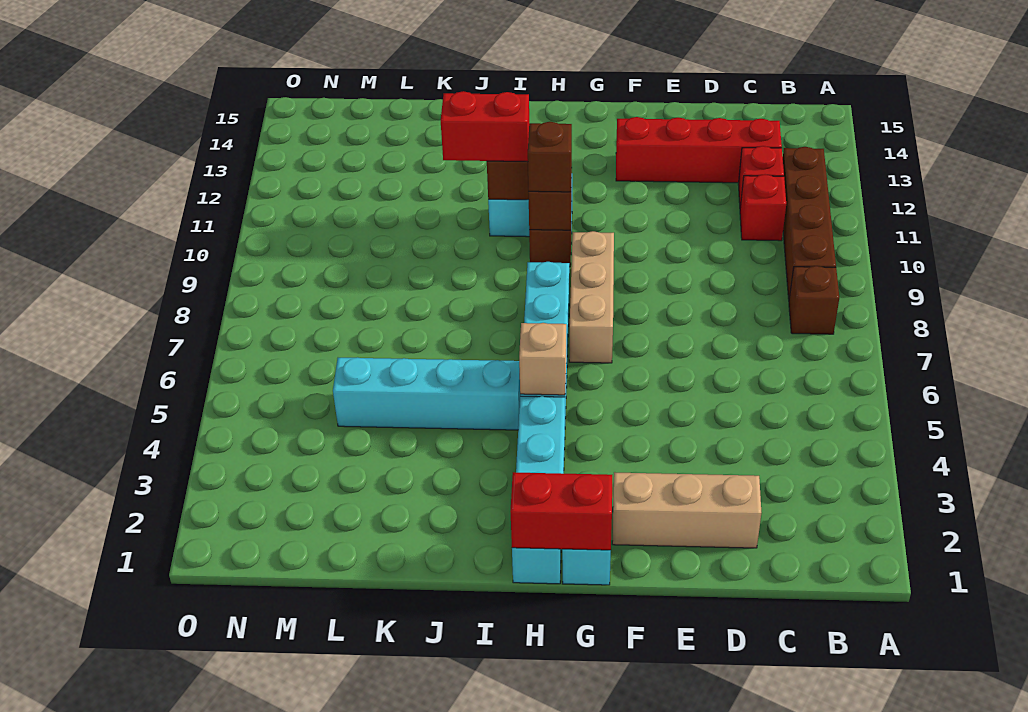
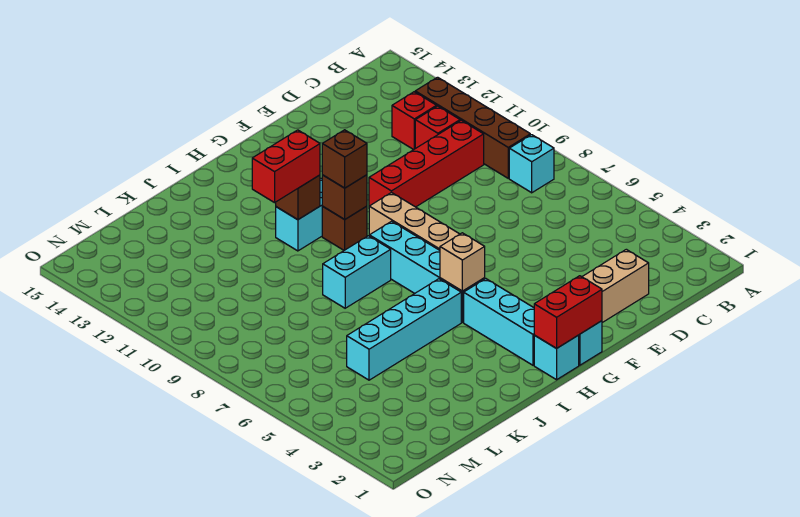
brown brick B8 level 1 -> cyan brick B8 level 1
red brick C13:F13 level 1 -> red brick C10:F10 level 1
none -> cyan brick I8:J8 level 1

